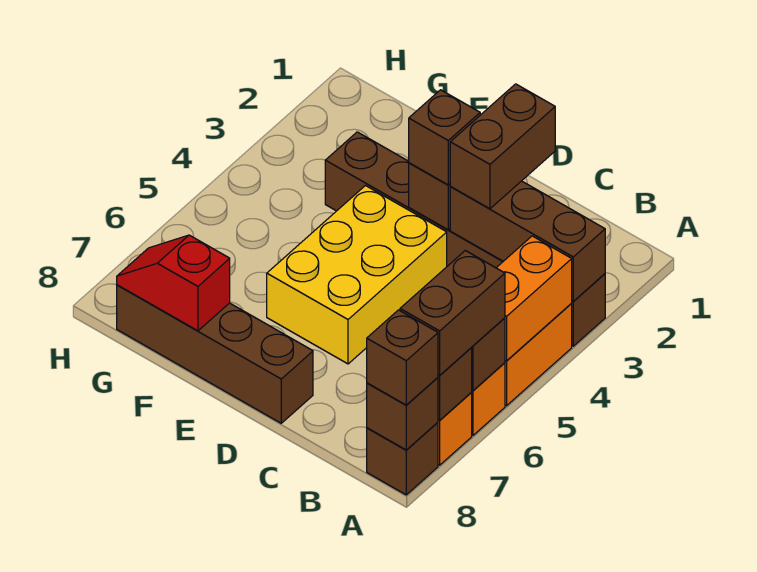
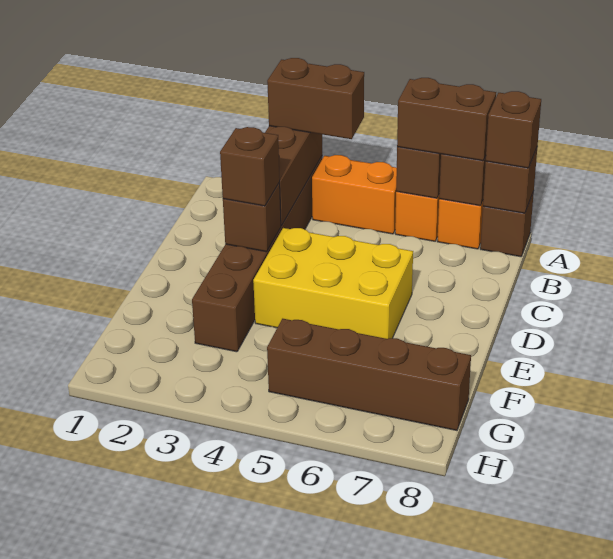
orange brick A4:A5 level 2 -> none
brown brick C2:C3 level 3 -> brown brick A3:A4 level 3
brown brick D8:G8 level 1 -> brown brick G5:G8 level 1
red slope F8:G8 level 2 top F -> none

